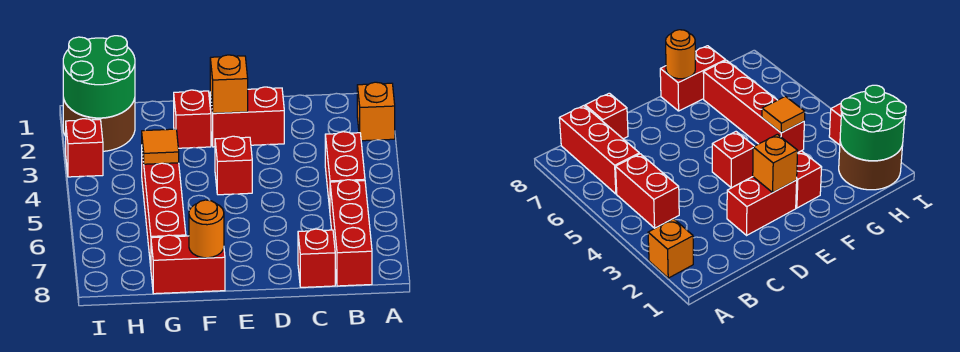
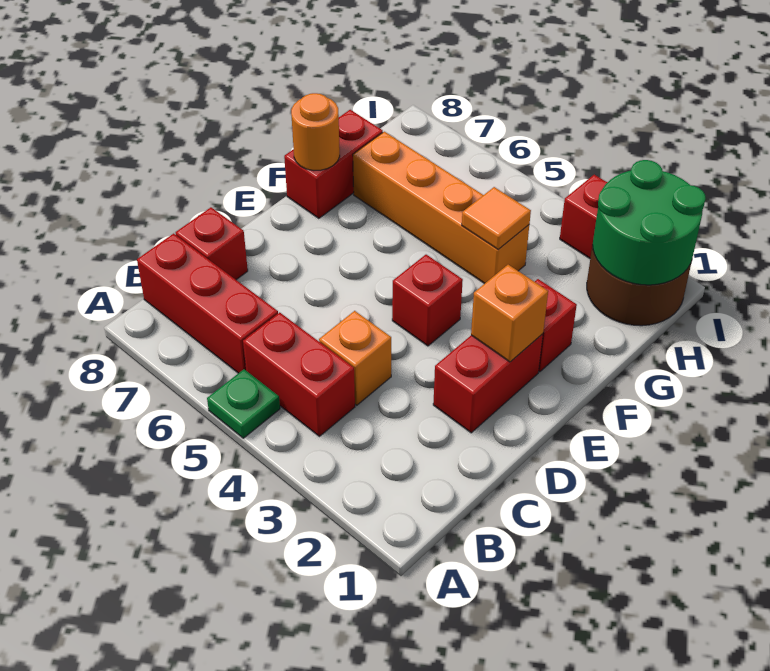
orange brick A2 level 1 -> orange brick C4 level 1
none -> green plate A5 level 1
red brick G4:G7 level 1 -> orange brick G4:G7 level 1

